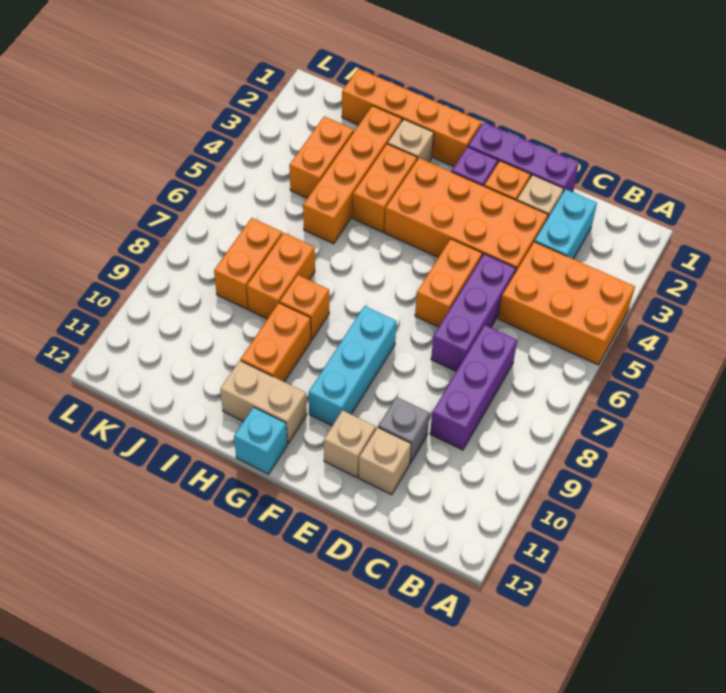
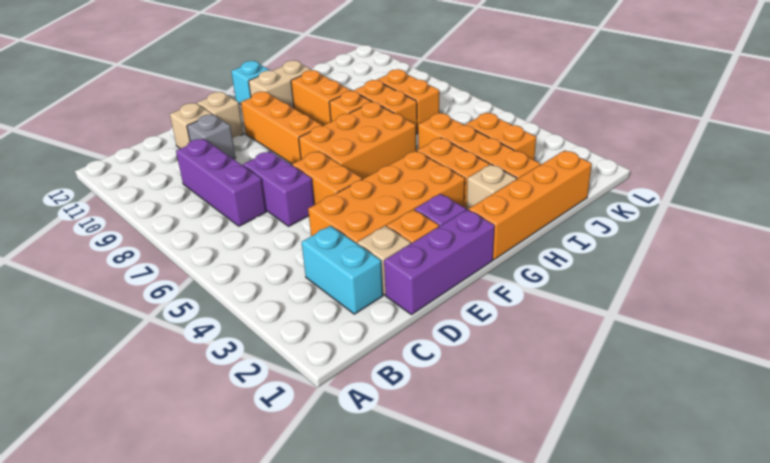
orange brick A4:C5 level 1 -> orange brick F6:H7 level 1
purple brick D5:D7 level 1 -> purple brick D6:D7 level 1
cyan brick F8:F10 level 1 -> orange brick F8:F10 level 1

